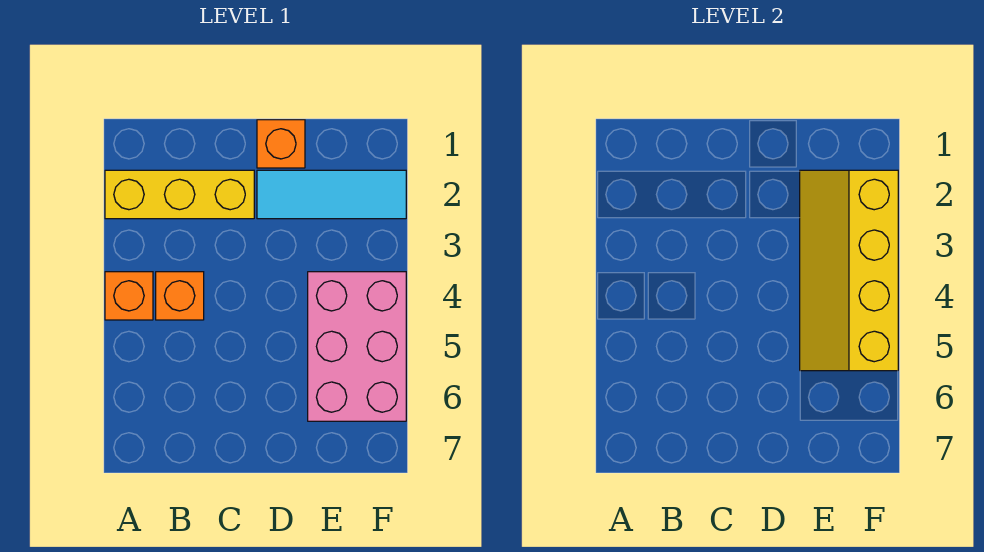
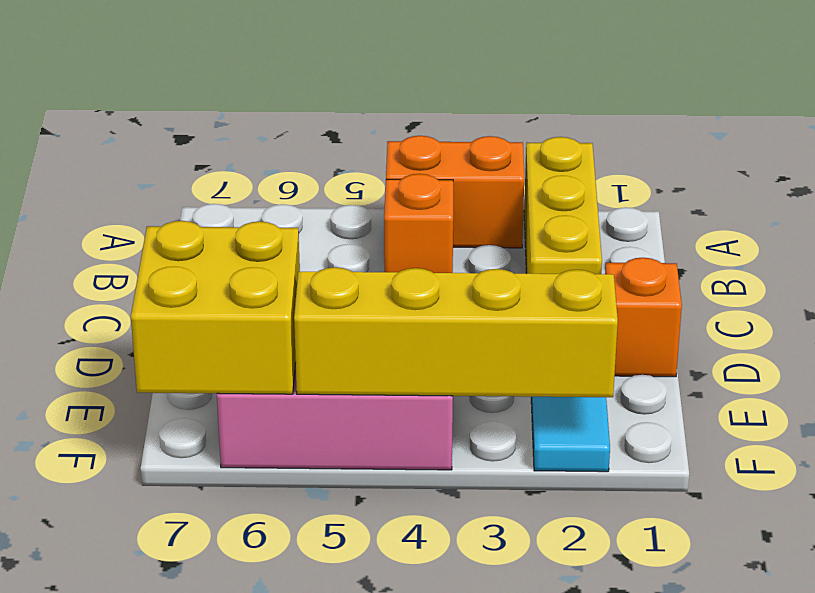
orange brick A4 level 1 -> orange brick A3:A4 level 1
none -> yellow brick E6:F7 level 2

